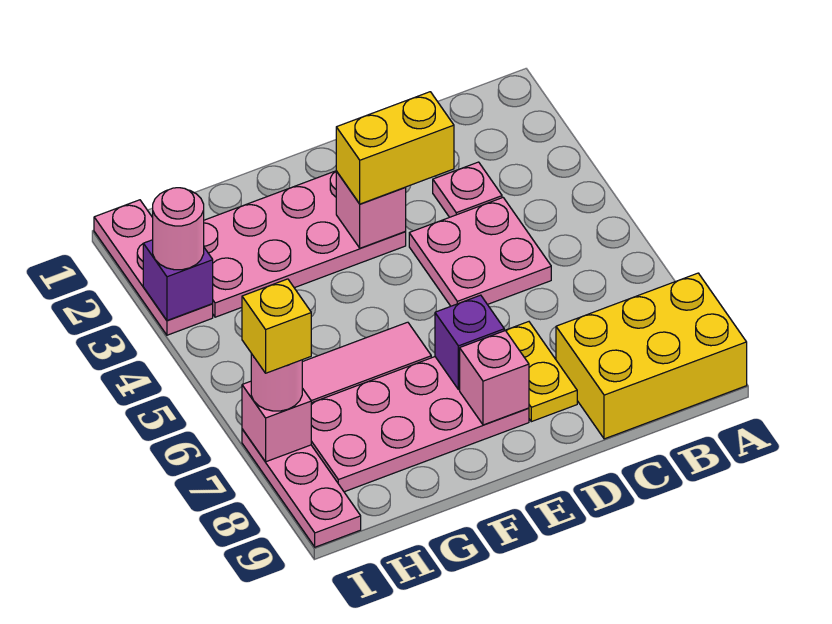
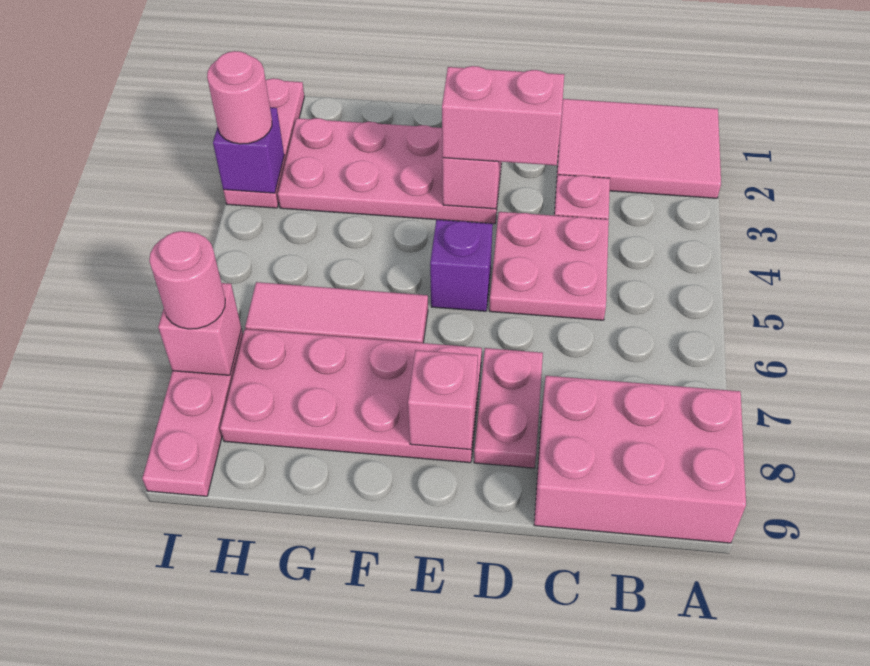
none -> pink tile A1:C2 level 1
yellow brick A8:C9 level 1 -> pink brick A8:C9 level 1
yellow brick D3:E3 level 3 -> pink brick D3:E3 level 3
yellow plate D7:D8 level 1 -> pink plate D7:D8 level 1
purple brick E7 level 2 -> purple brick E5 level 1
yellow brick I7 level 4 -> none

